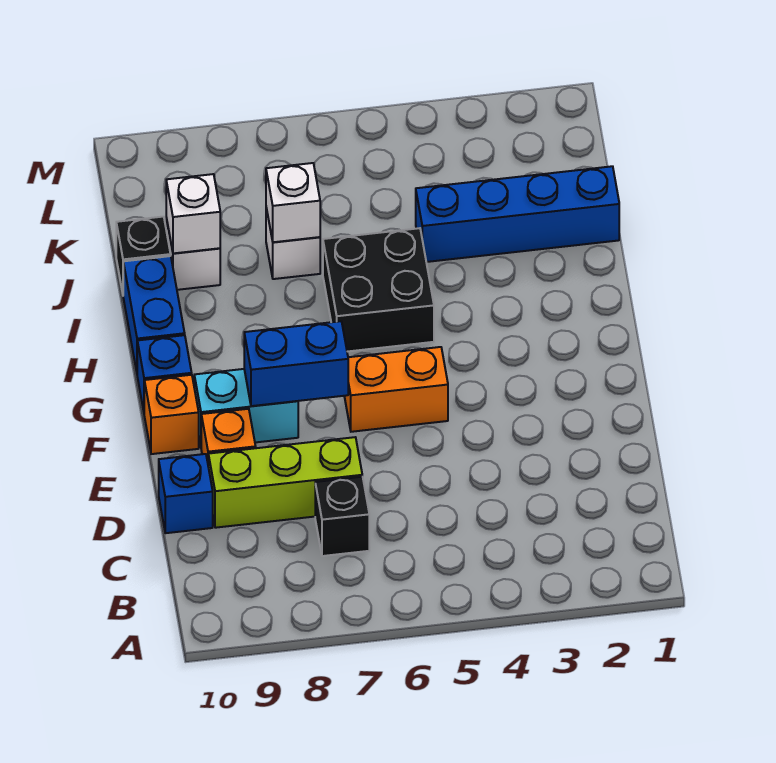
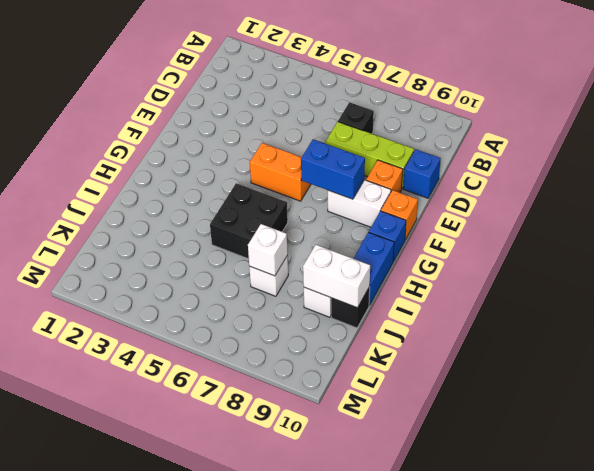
cyan brick F8:F9 level 1 -> white brick F8:F9 level 1
blue brick J1:J4 level 1 -> none
white brick J9 level 2 -> white brick J9:J10 level 2

